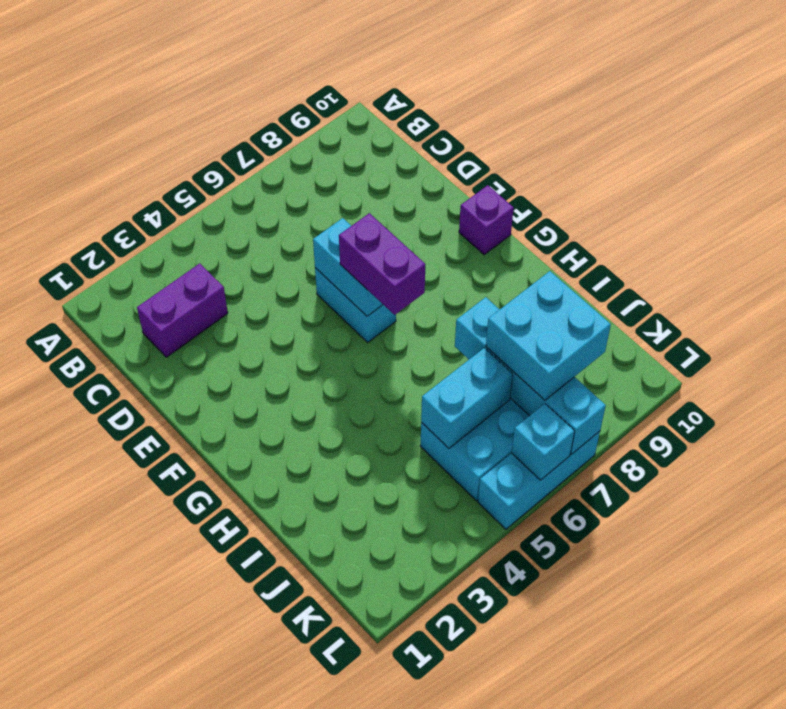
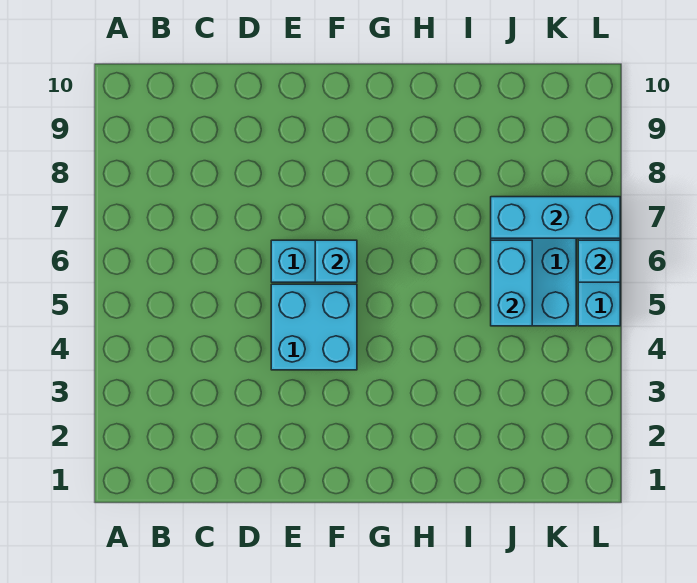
purple brick C2:C3 level 1 -> none
cyan brick E6:F6 level 2 -> cyan brick F6 level 2
purple brick F6:G6 level 3 -> none
purple brick F10 level 1 -> none
cyan brick I7:L7 level 2 -> cyan brick J7:L7 level 2
cyan brick J7:K8 level 3 -> cyan brick E4:F5 level 1

